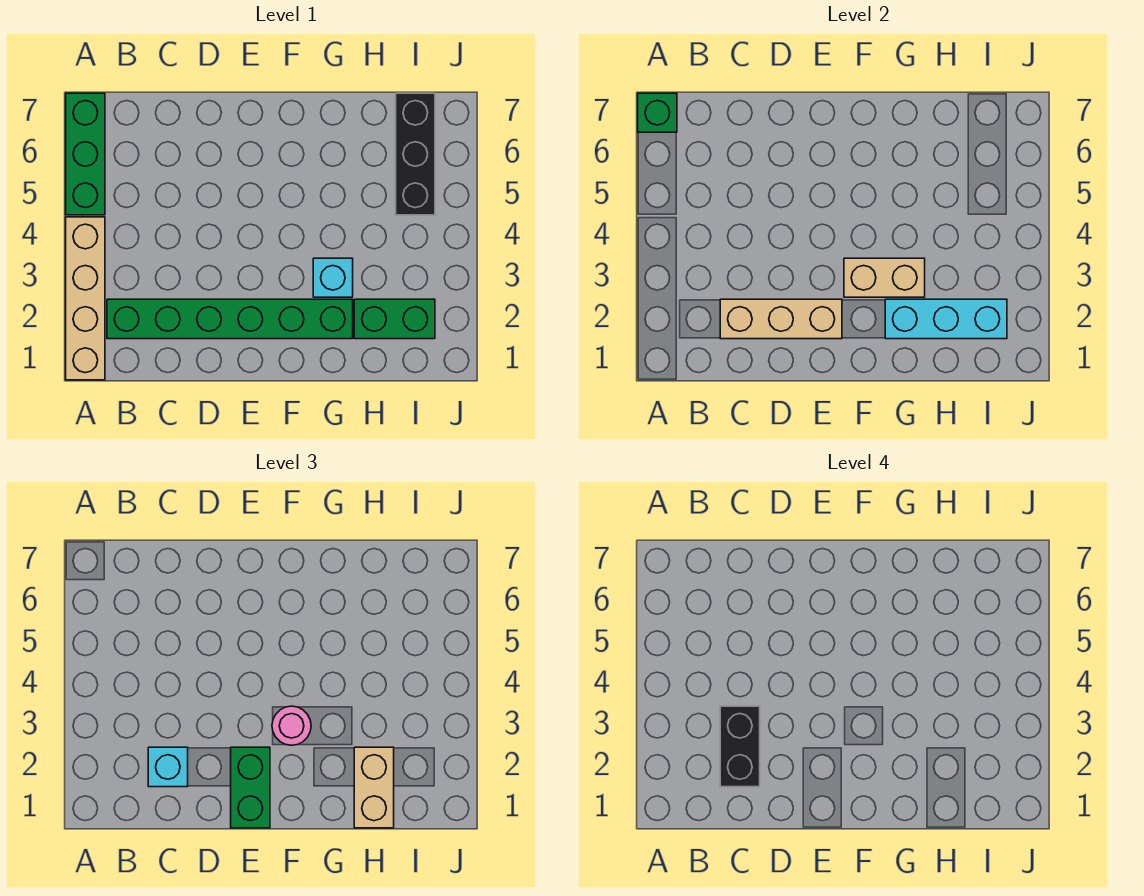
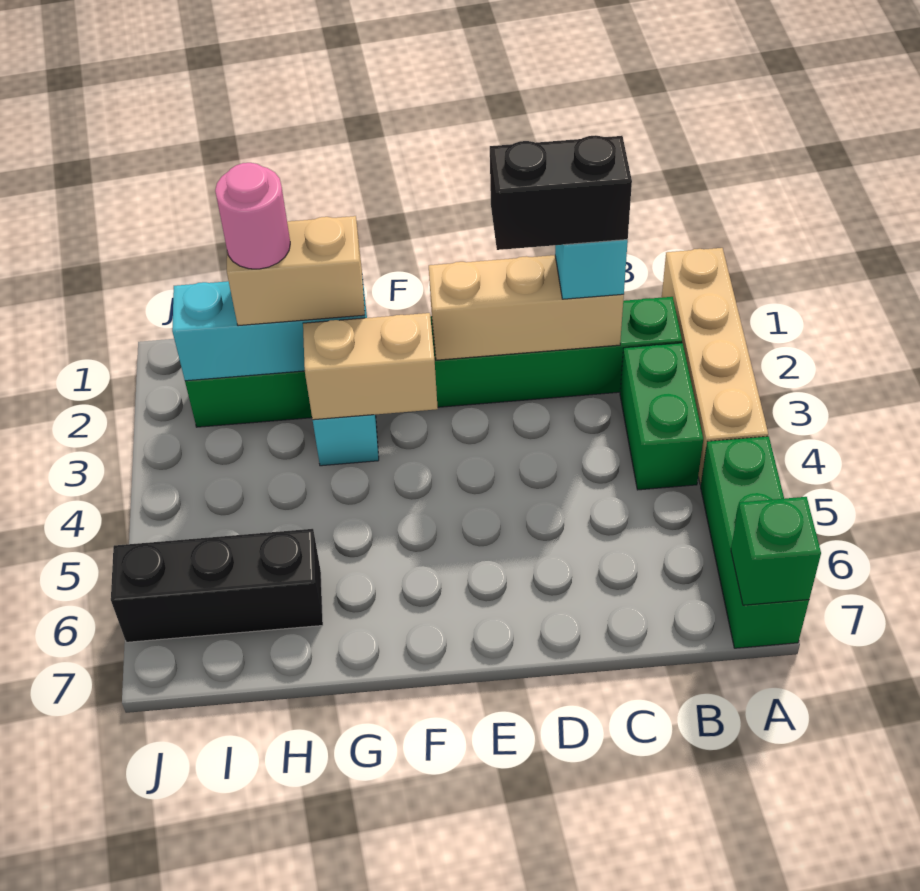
black brick C2:C3 level 4 -> black brick C2:D2 level 4
green brick E1:E2 level 3 -> green brick B3:B4 level 1
pink round brick F3 level 3 -> pink round brick H2 level 4
tan brick H1:H2 level 3 -> tan brick G2:H2 level 3
black brick I5:I7 level 1 -> black brick H6:J6 level 1

